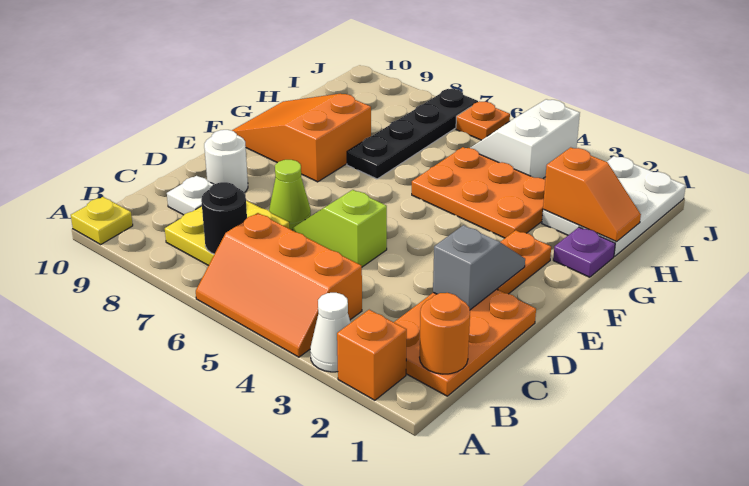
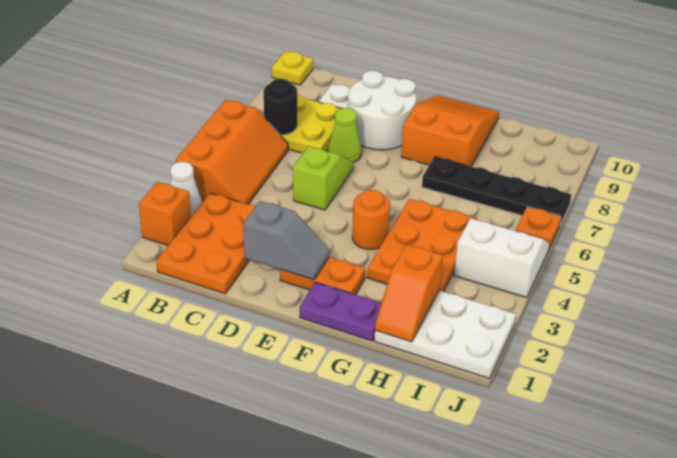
orange slope A4:B6 level 1 top B -> orange slope A4:B6 level 1 top A
orange plate B1:D2 level 1 -> orange plate B1:C3 level 1
orange round brick B1 level 2 -> orange round brick F4 level 1
white round brick D9 level 1 -> white round brick D8:E9 level 1
purple plate G1 level 1 -> purple plate F1:G1 level 1

